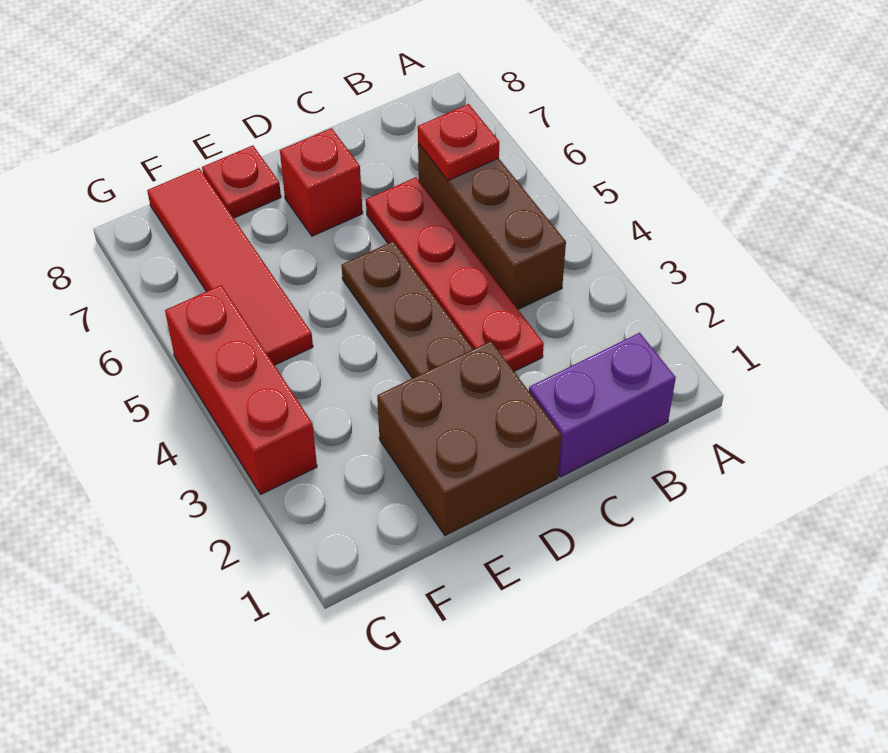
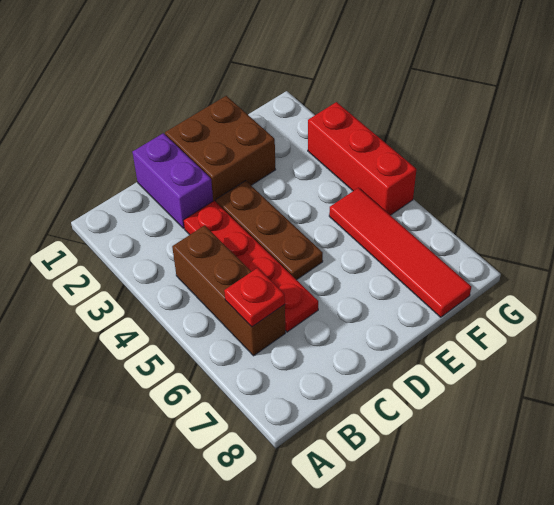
purple brick B1:C1 level 1 -> purple brick C1:C2 level 1
red brick D7 level 1 -> none
red plate E8 level 1 -> none

